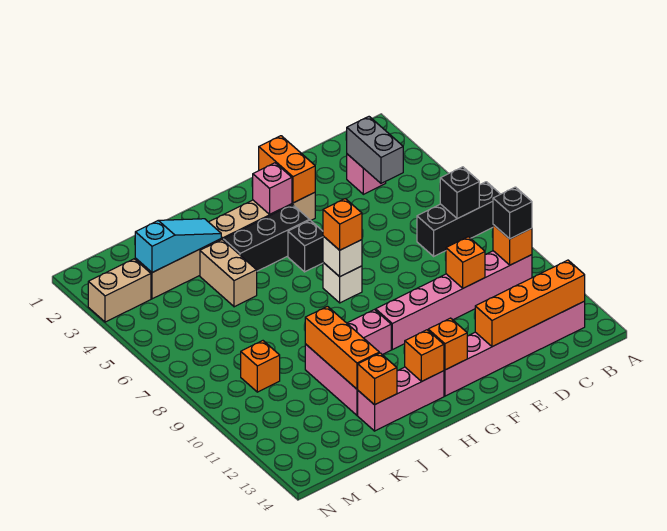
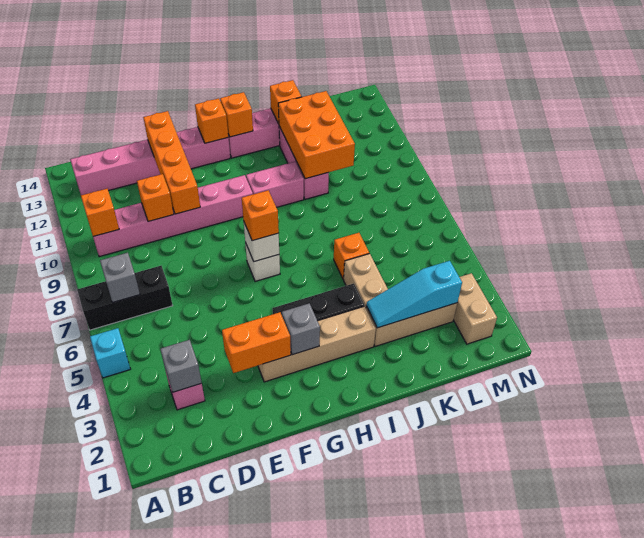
none -> cyan brick A5 level 1
black brick B7 level 2 -> grey brick B7 level 2
black brick B10 level 3 -> none
orange brick B13:E13 level 2 -> orange brick E10:E13 level 2
grey brick C3:C4 level 2 -> grey brick C3 level 2
orange brick F2:F3 level 2 -> orange brick E3:F3 level 2
pink brick G3 level 2 -> grey brick G3 level 2
black brick G5 level 1 -> none
orange brick J10:J12 level 2 -> orange brick J10:K12 level 2
orange brick L9 level 1 -> orange brick J6 level 1
tan brick M3:N3 level 1 -> tan brick M2:M3 level 1

